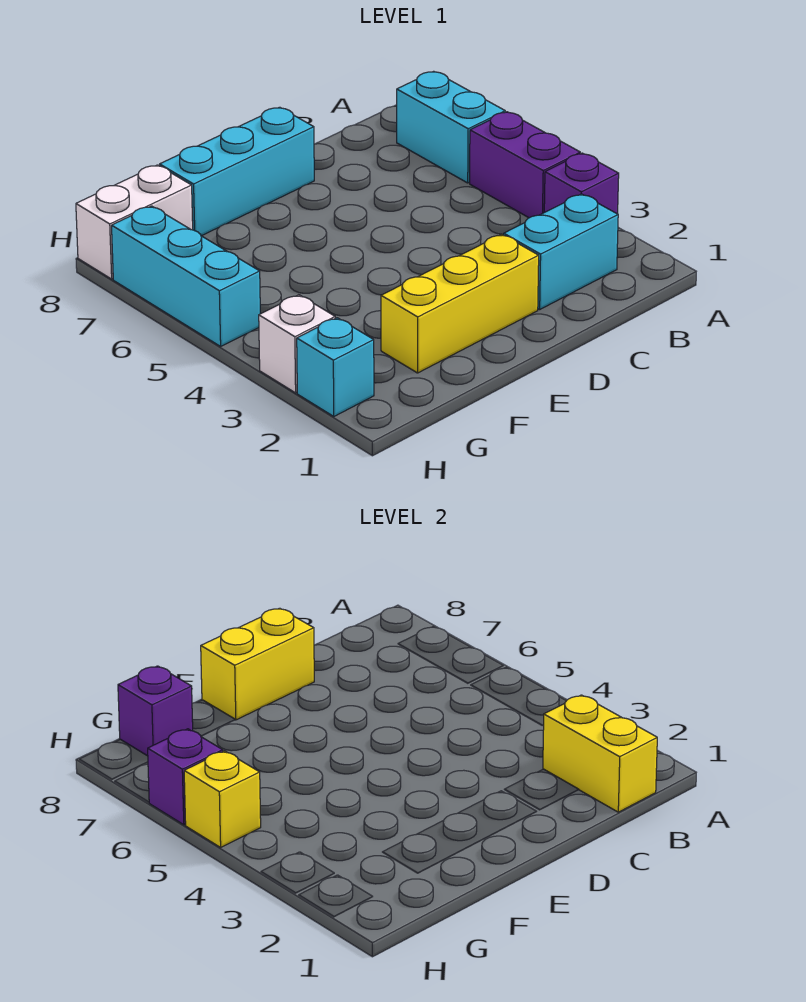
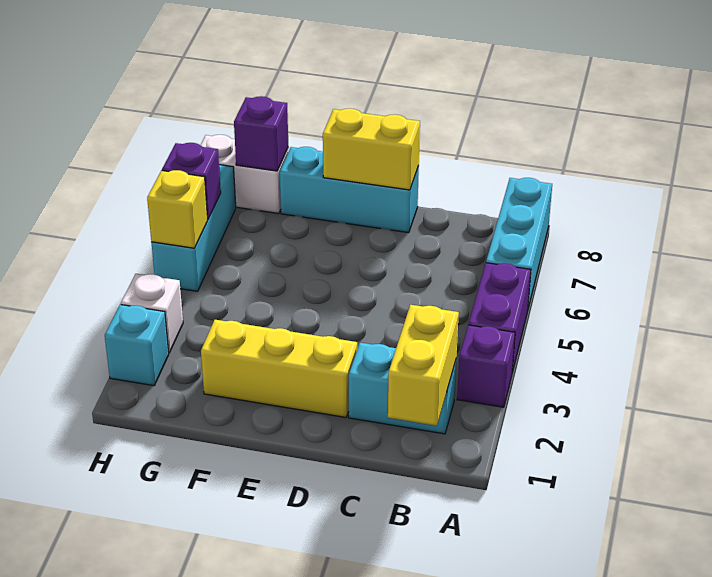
cyan brick A6:A7 level 1 -> cyan brick A6:A8 level 1

